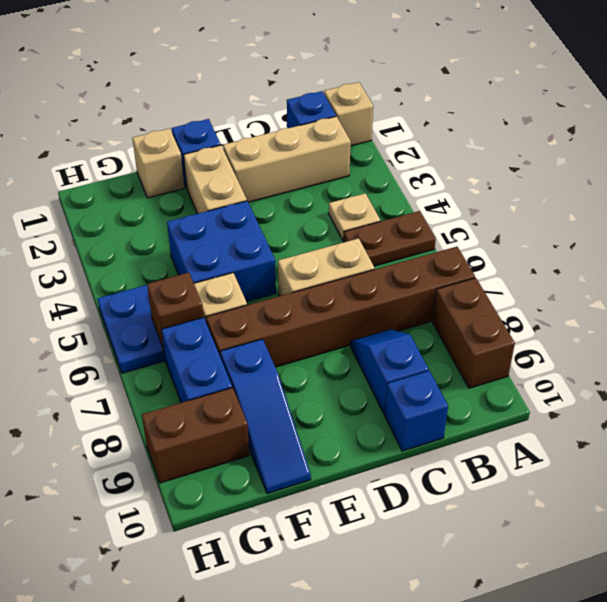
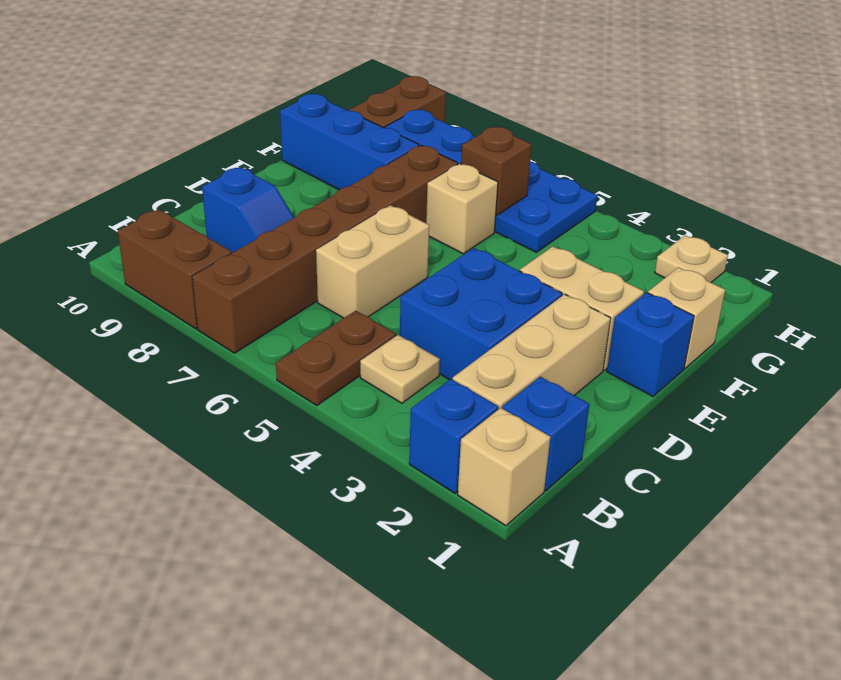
blue brick C10 level 1 -> blue brick A2 level 1
blue brick E4:F5 level 1 -> blue brick C3:D4 level 1
blue slope F8:F10 level 1 top 8 -> blue brick F8:F10 level 1
none -> tan plate H2 level 1

